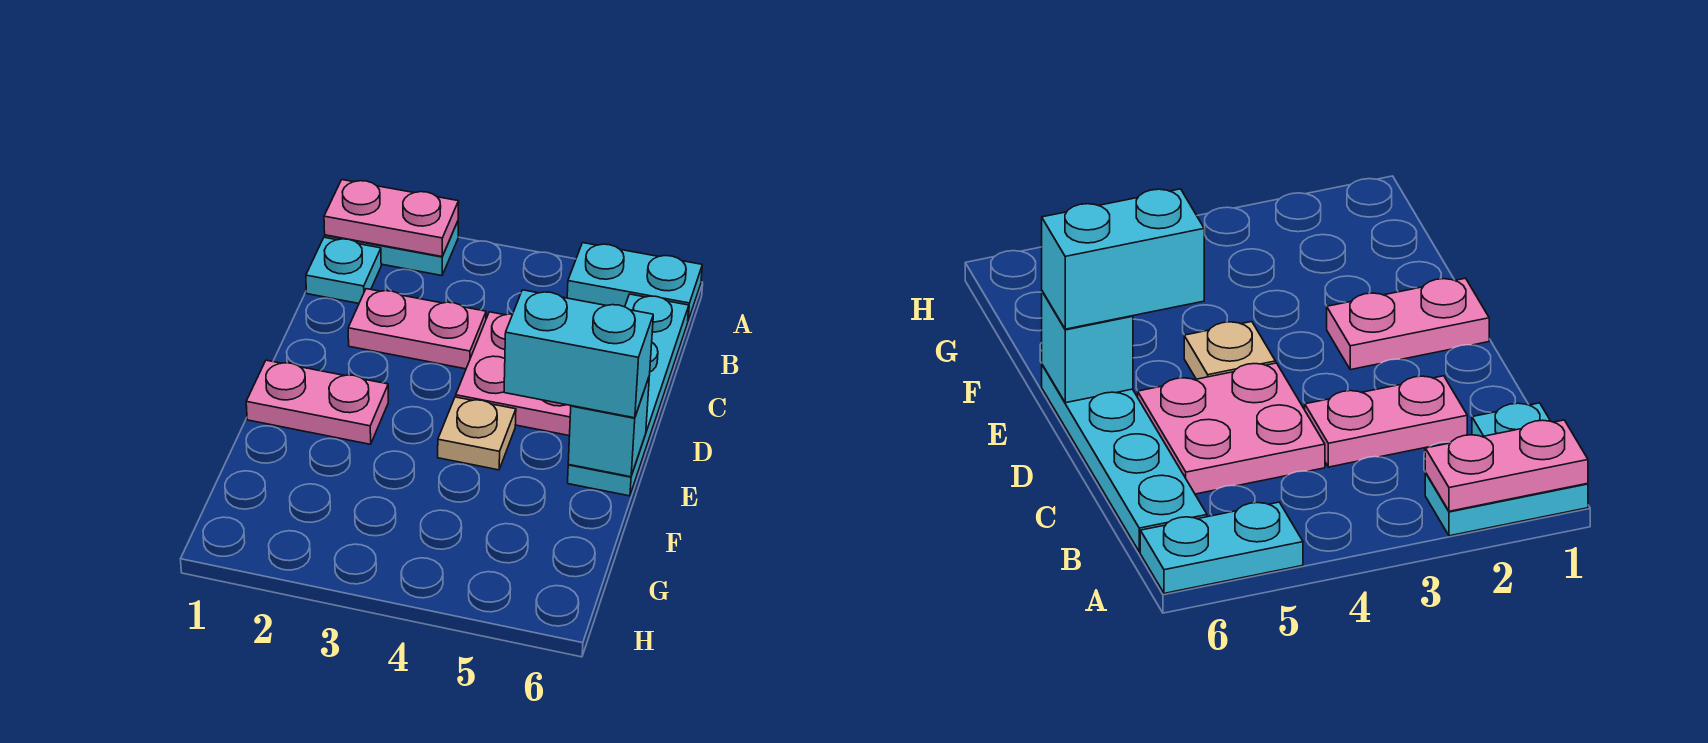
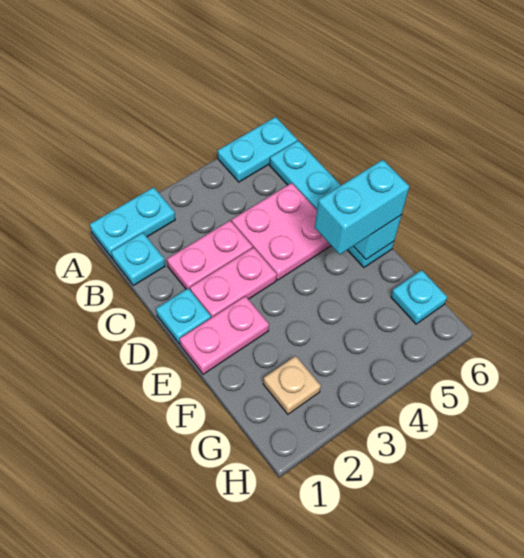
pink plate A1:A2 level 2 -> pink plate D2:D3 level 1
none -> cyan plate D1 level 1
tan plate E4 level 1 -> tan plate G2 level 1
none -> cyan plate G6 level 1

